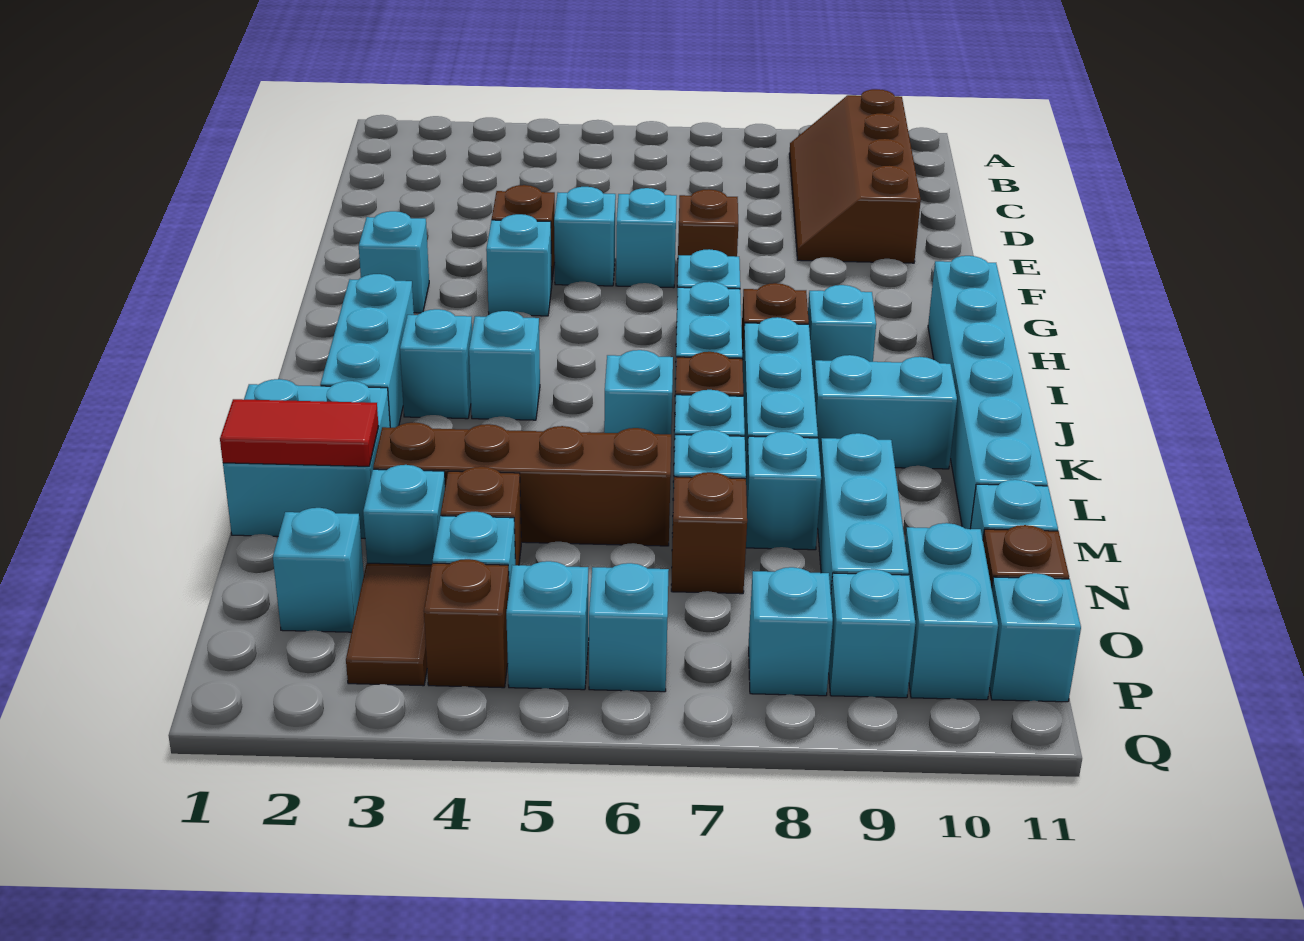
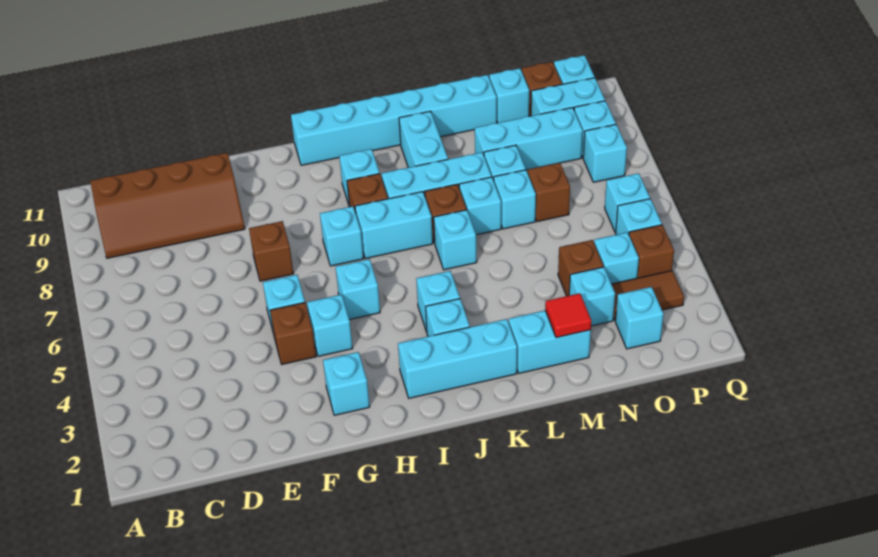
cyan brick F6 level 1 -> cyan brick H5 level 1
cyan brick L1:M2 level 1 -> cyan brick L2:M2 level 1
red tile M1:M2 level 2 -> red tile M2 level 2
brown brick M3:M6 level 1 -> none

